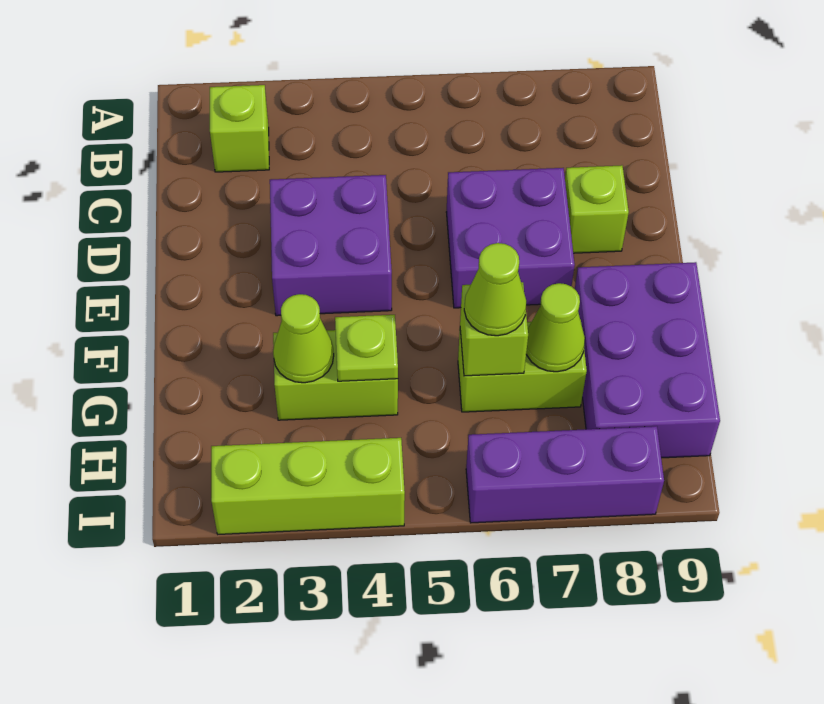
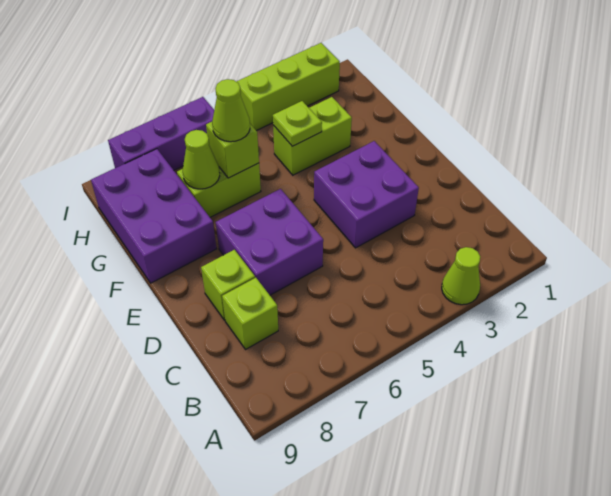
lime brick B2 level 1 -> lime brick C8 level 1
lime cone G3 level 2 -> lime cone A3 level 1

